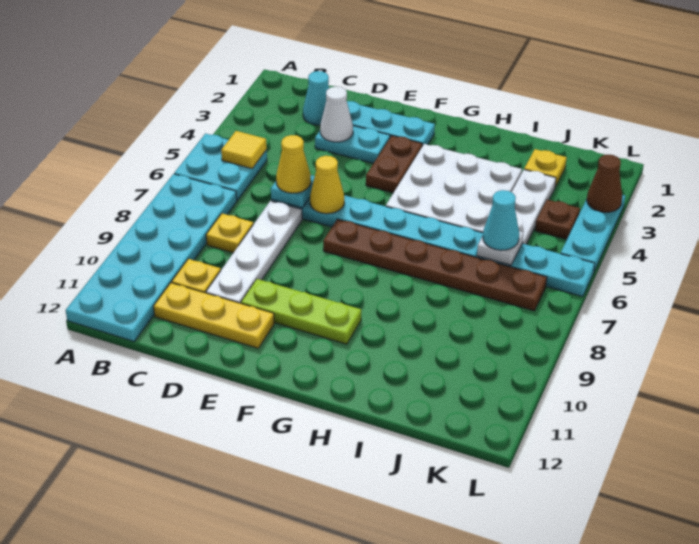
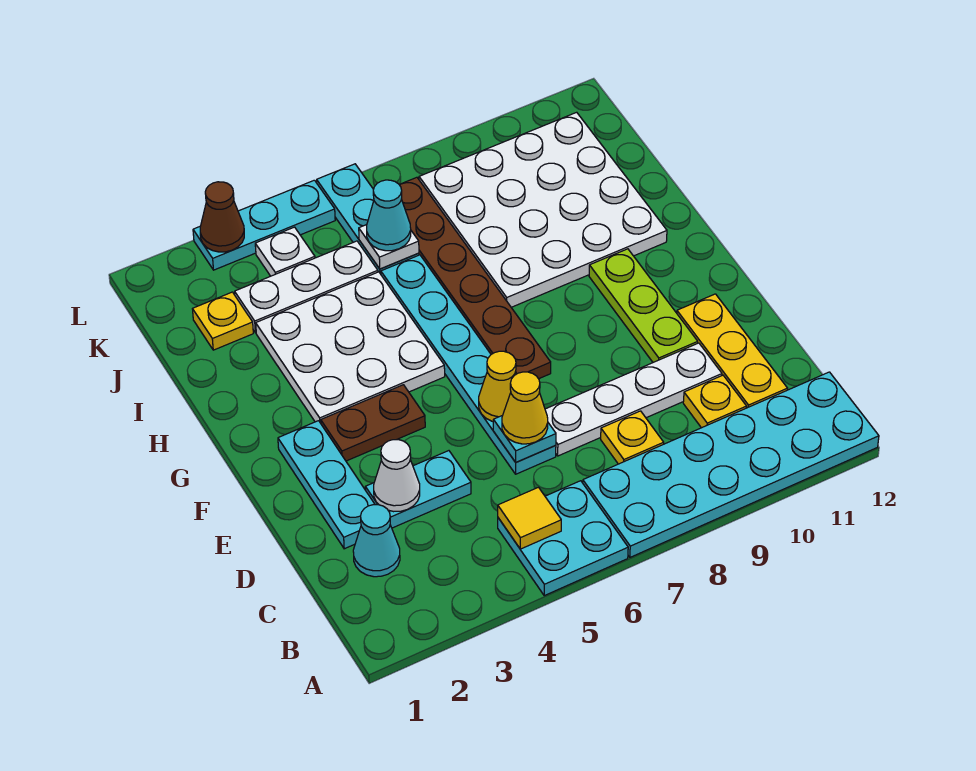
cyan plate D3:E3 level 1 -> cyan plate D3:D4 level 1
none -> white plate H8:K11 level 1
brown plate K4 level 1 -> white plate K4 level 1

